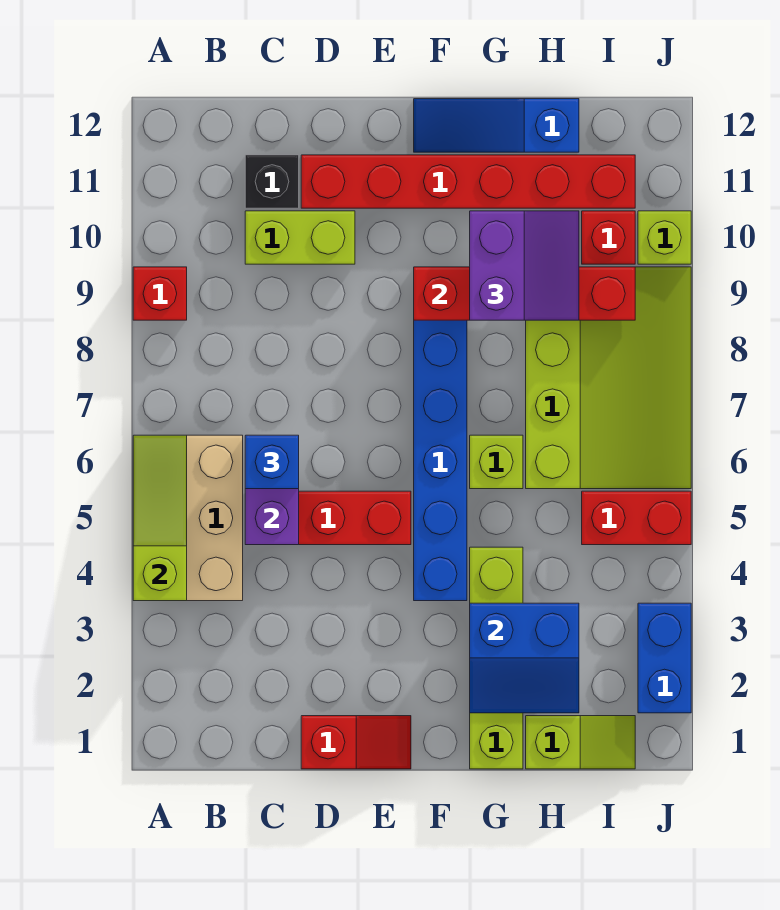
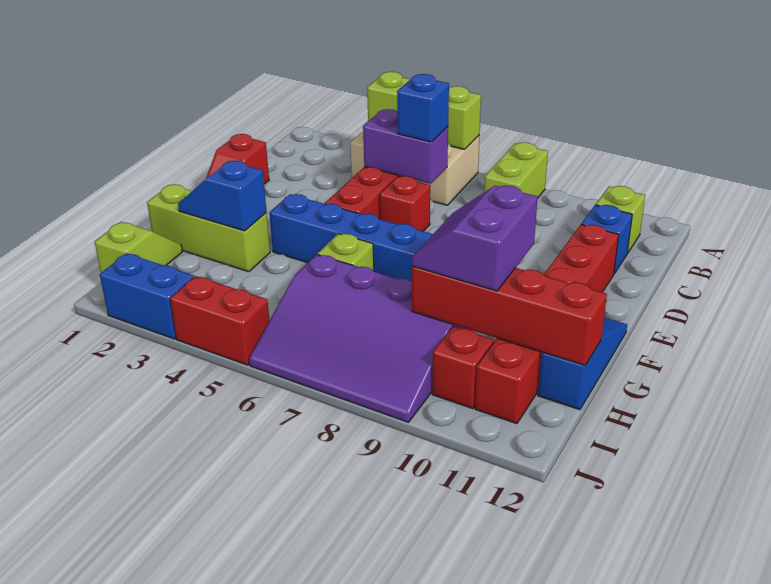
lime slope A4:A6 level 2 top 4 -> lime brick A4:A6 level 2
red brick A9 level 1 -> red brick D6 level 1
lime brick C10:D10 level 1 -> lime brick A8:B8 level 1
black brick C11 level 1 -> blue brick C11 level 1
red brick F9:I9 level 2 -> red brick H9:H12 level 2
lime brick G1:G4 level 1 -> lime brick G1:G3 level 1
blue slope G2:H3 level 2 top 3 -> blue slope G2:G3 level 2 top 3
purple slope G9:H10 level 3 top G -> purple slope G9:H10 level 3 top 10
lime slope H1:I1 level 1 top H -> lime slope H1:I1 level 1 top I
lime slope H6:J9 level 1 top H -> purple slope H6:J9 level 1 top H
red brick I5:J5 level 1 -> red brick J4:J5 level 1
lime brick J10 level 1 -> lime brick B11 level 1

